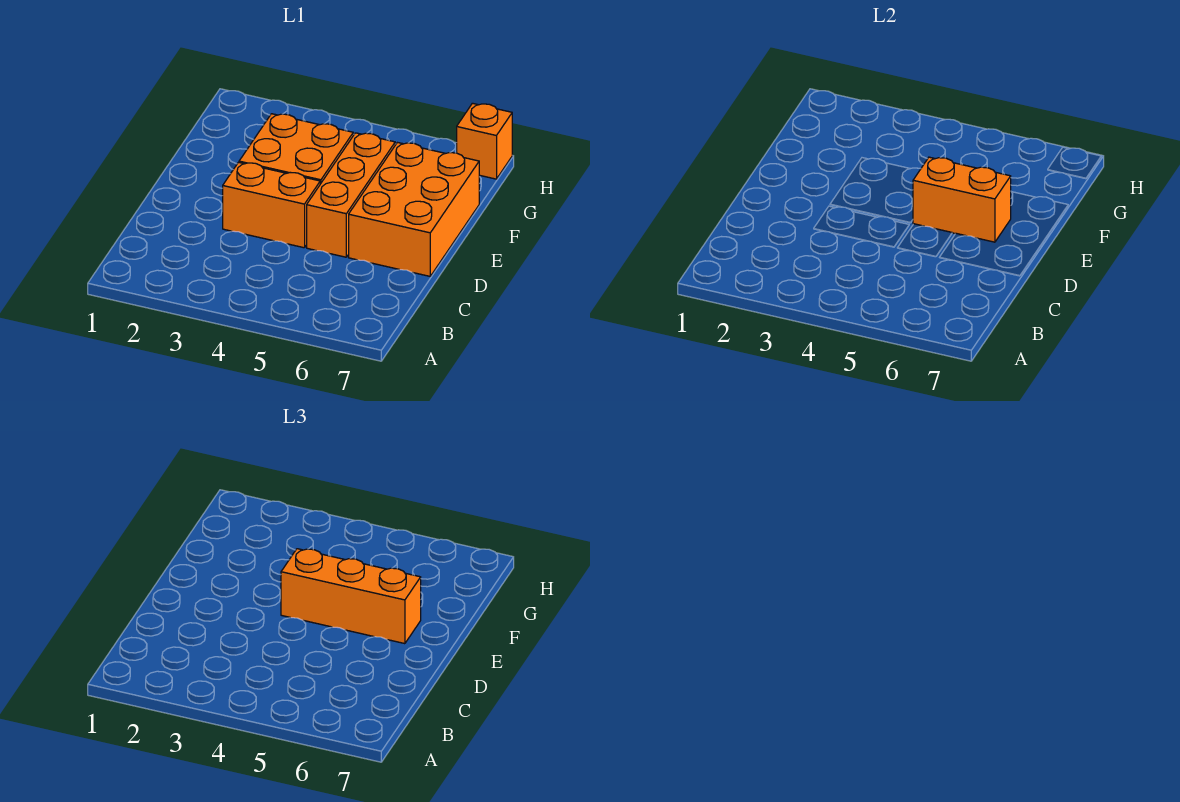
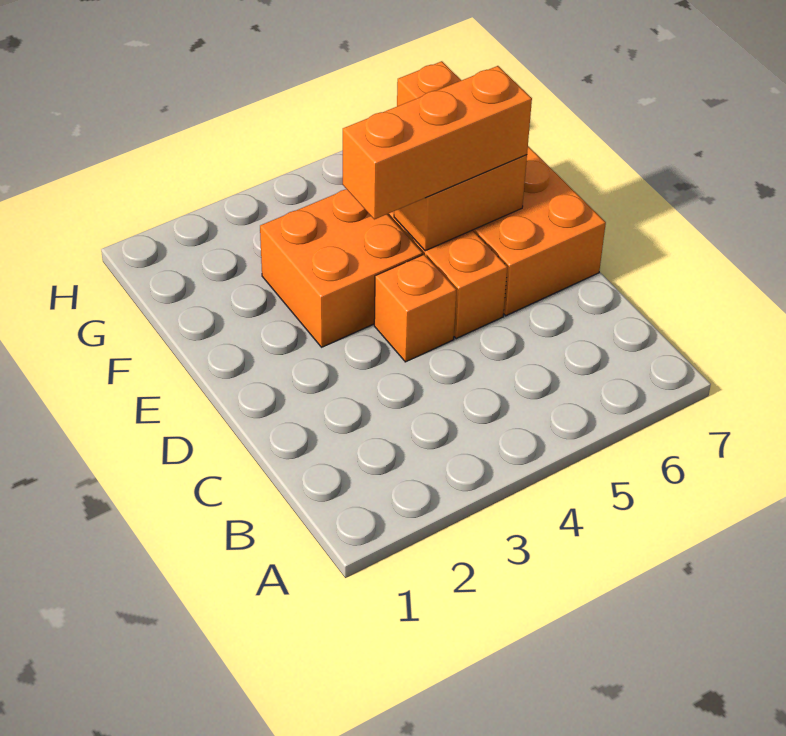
orange brick D3:D4 level 1 -> orange brick D4 level 1

